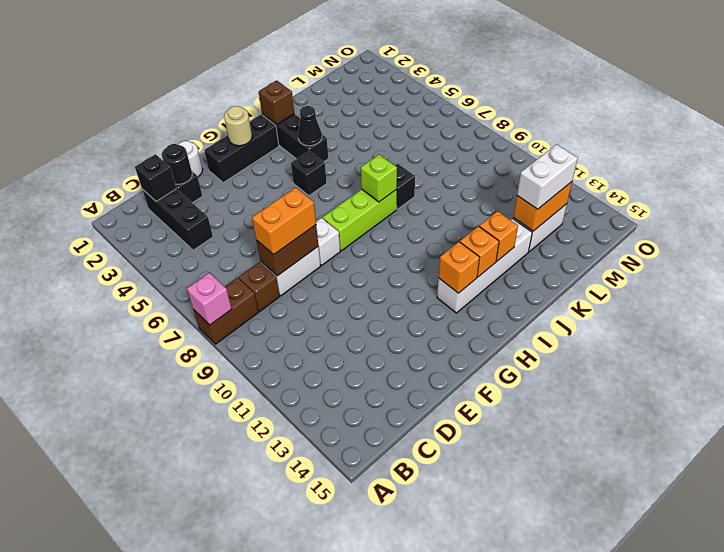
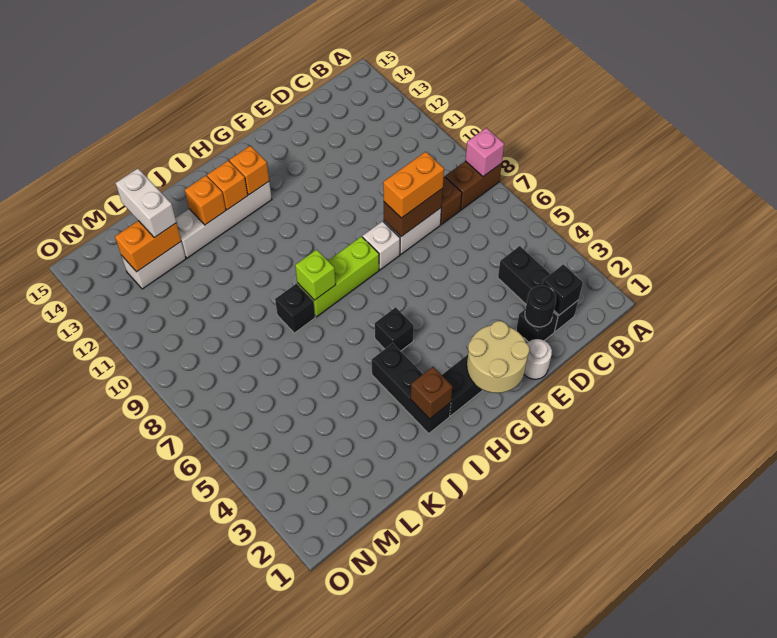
tan round brick G2 level 2 -> tan round brick F1:G2 level 2
black cone I4 level 2 -> none
white brick L13:M13 level 3 -> white brick L13:L14 level 3

